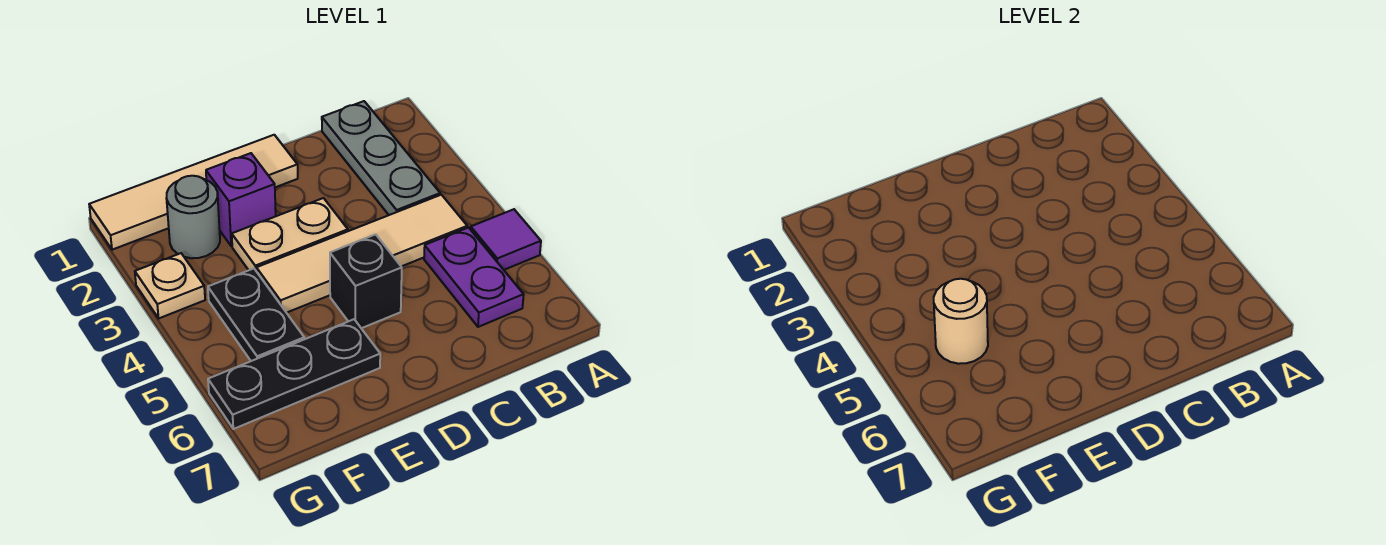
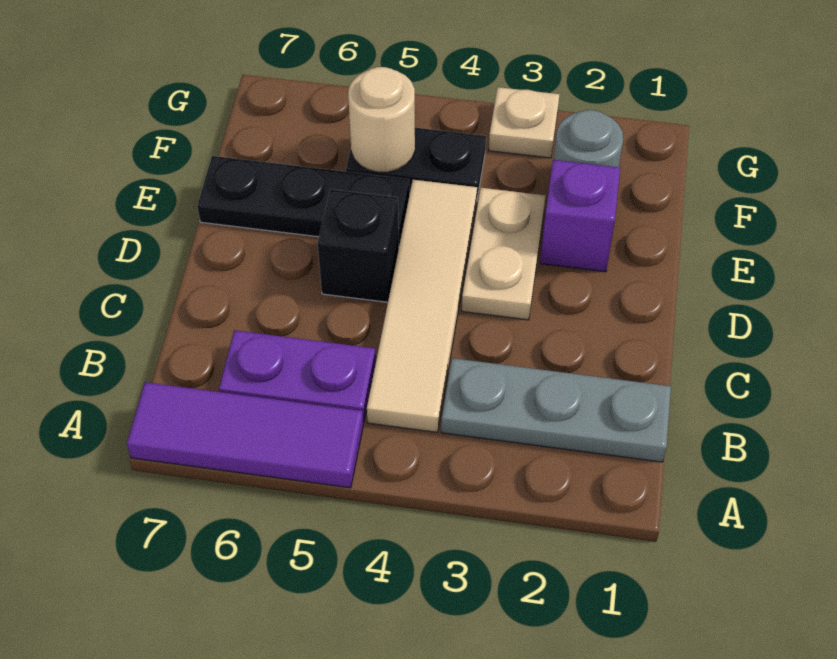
purple tile A5 level 1 -> purple tile A5:A7 level 1
tan tile D1:G1 level 1 -> none
black plate E6:G6 level 1 -> black plate E5:E7 level 1

